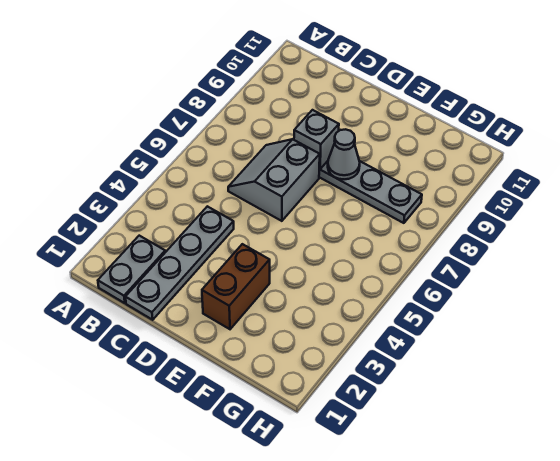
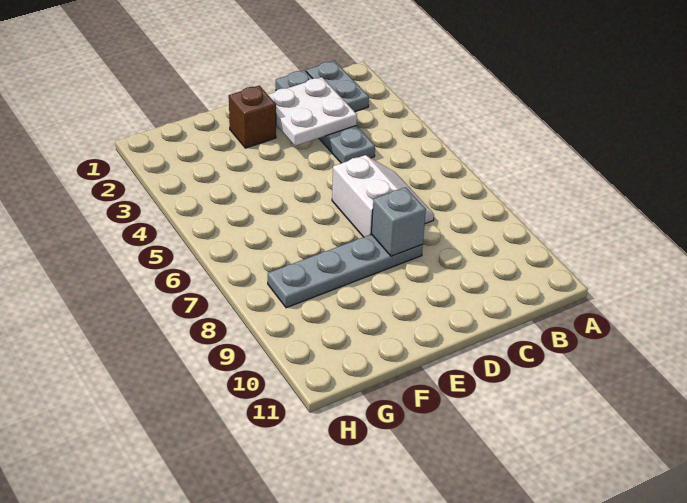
none -> white plate C2:D3 level 2
grey slope C6:D7 level 1 top D -> white slope C6:D7 level 1 top D
brown brick E2:E3 level 1 -> brown brick E2 level 1
grey cone E8 level 2 -> none

